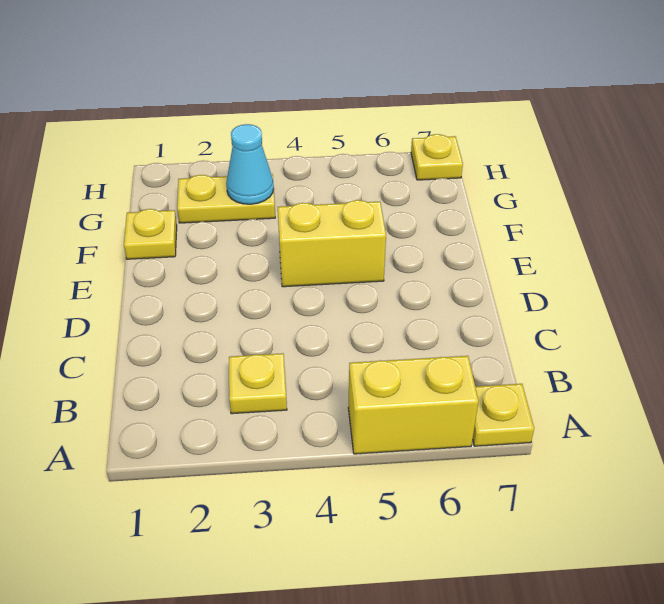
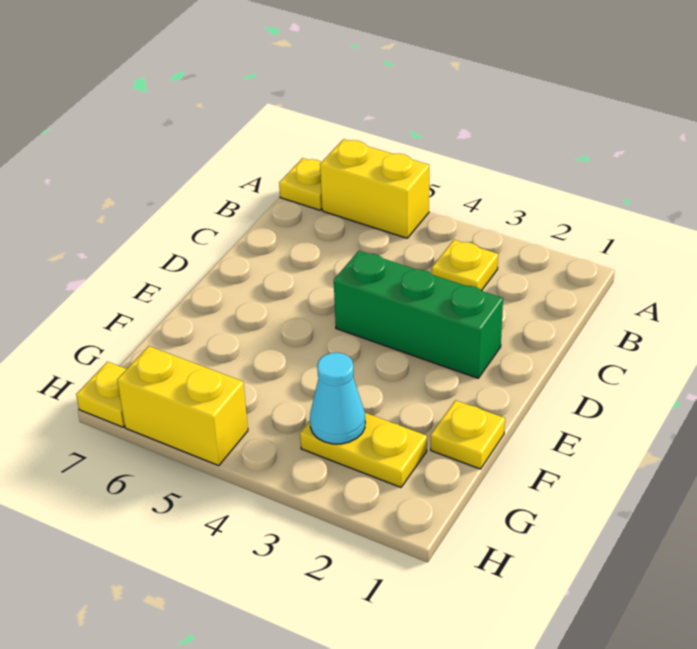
none -> green brick D2:D4 level 1
yellow brick E4:E5 level 1 -> yellow brick H5:H6 level 1

